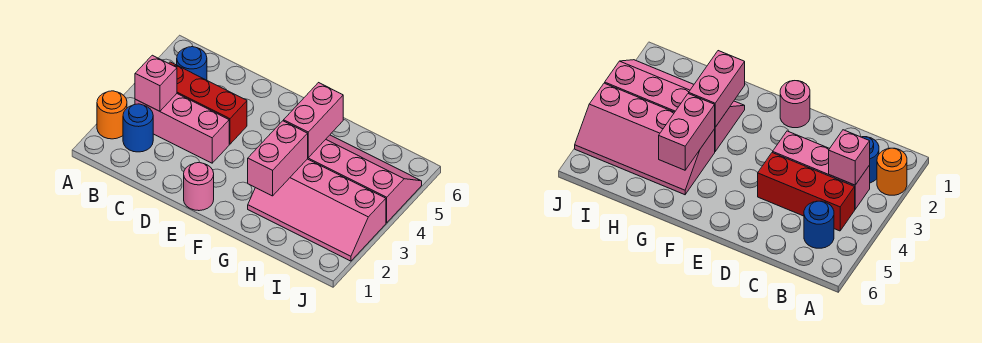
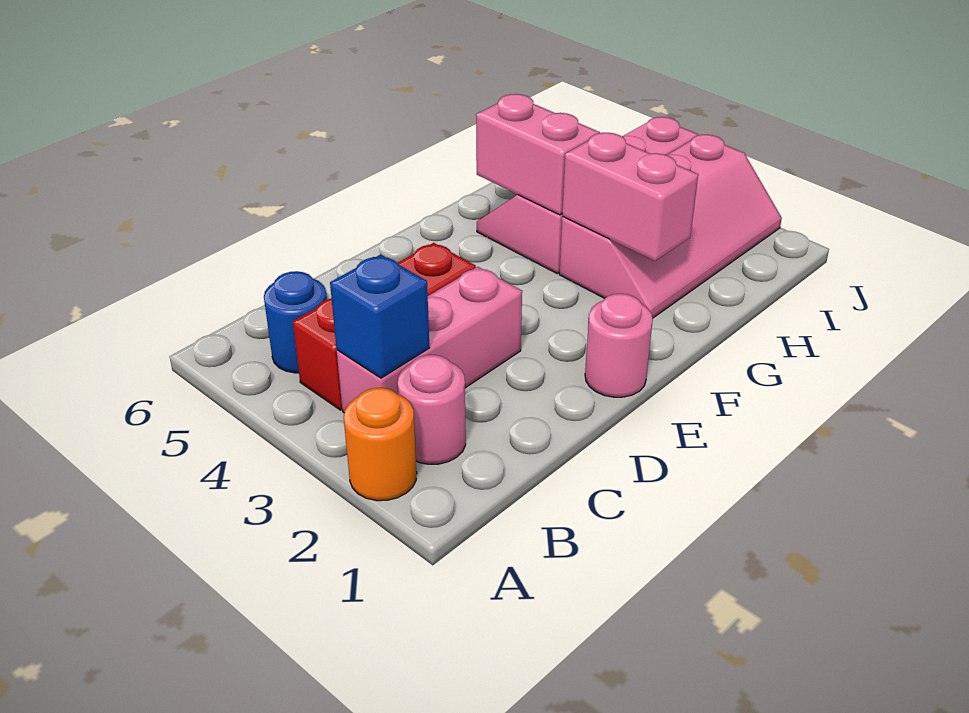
blue round brick B2 level 1 -> pink round brick B2 level 1
pink brick B3 level 2 -> blue brick B3 level 2

